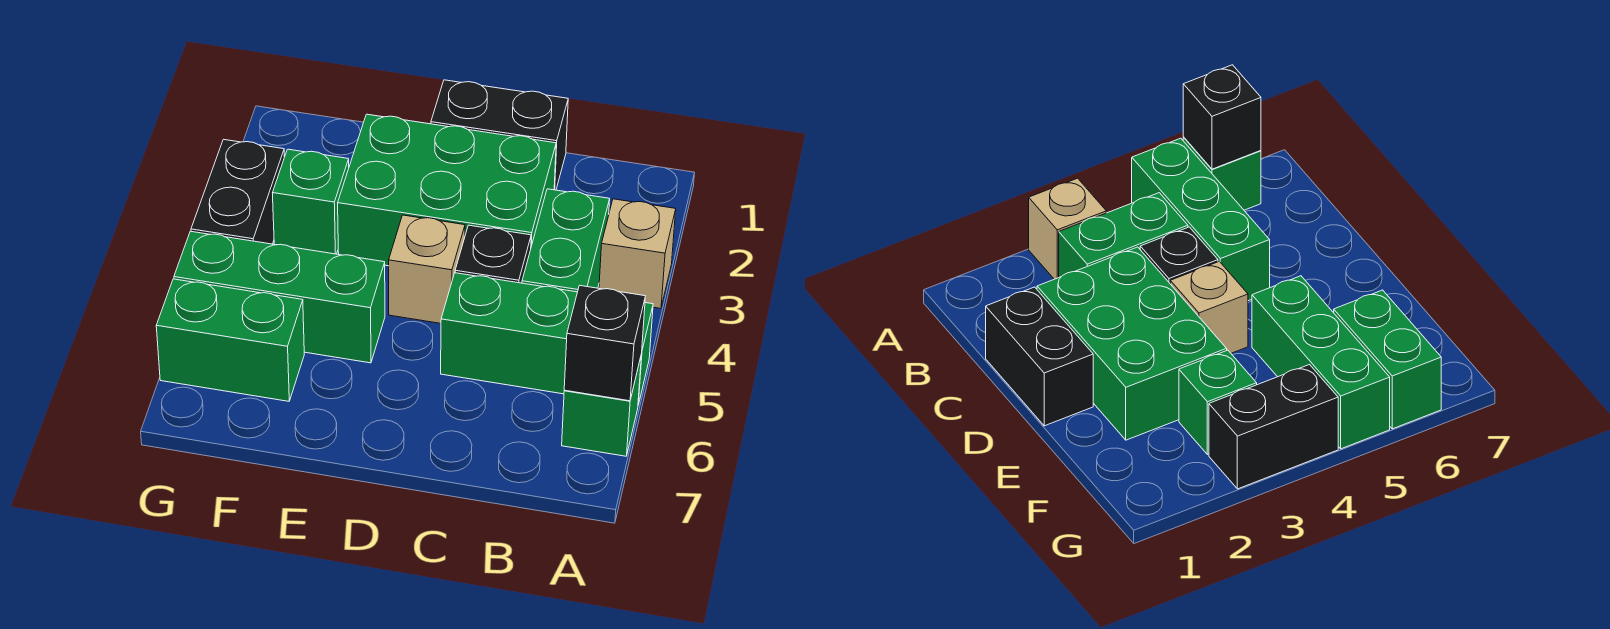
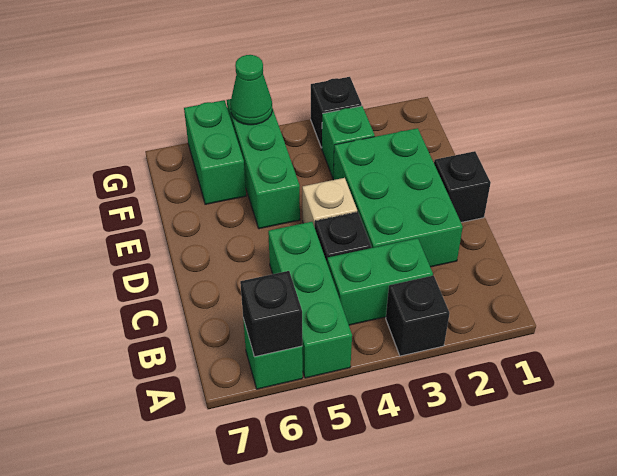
tan brick A3 level 1 -> black brick A3 level 1
black brick C1:D1 level 1 -> black brick D1 level 1
black brick G3:G4 level 1 -> black brick G3 level 1
none -> green cone G5 level 2

